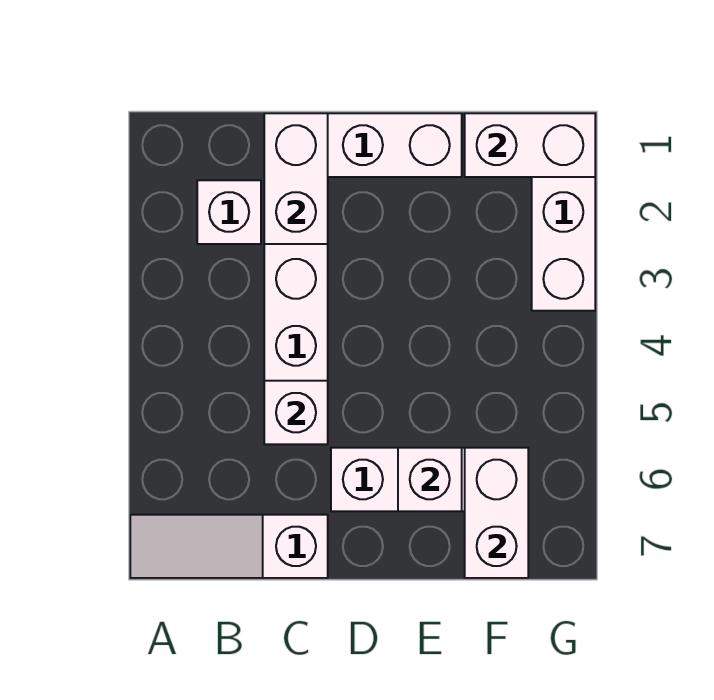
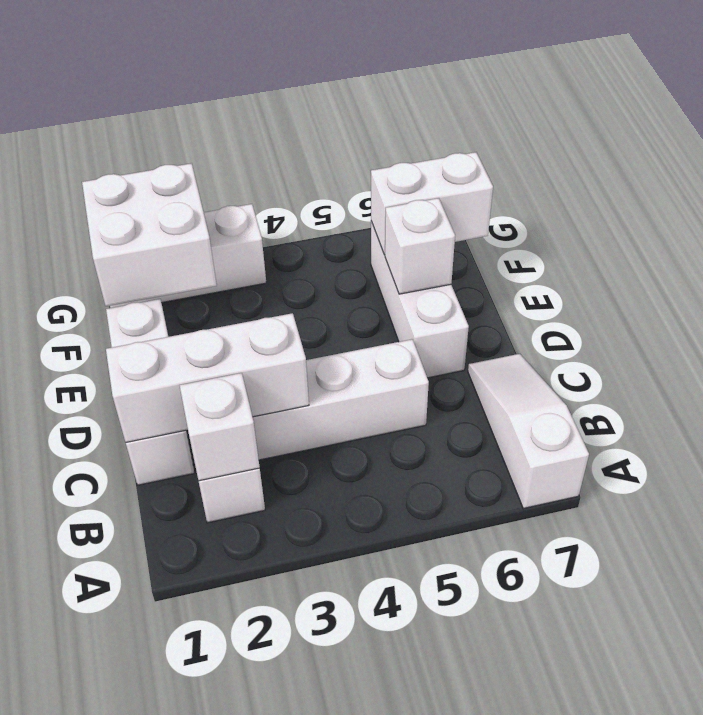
white slope A7:C7 level 1 top C -> white slope A7:C7 level 1 top A
white brick C1:C2 level 2 -> white brick C1:C3 level 2
white brick C5 level 2 -> white brick B2 level 2
white brick F1:G1 level 2 -> white brick F1:G2 level 2

